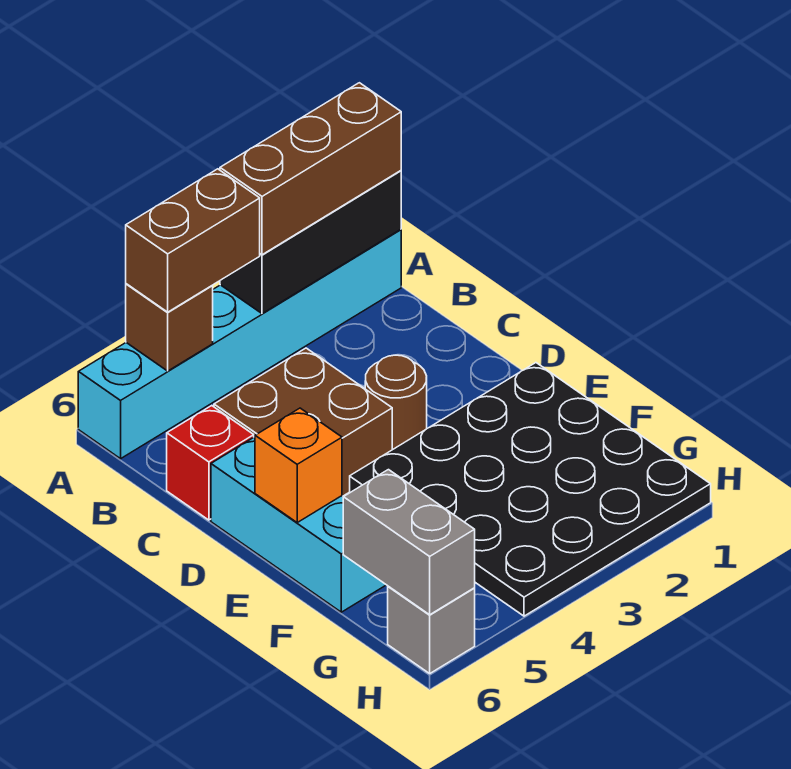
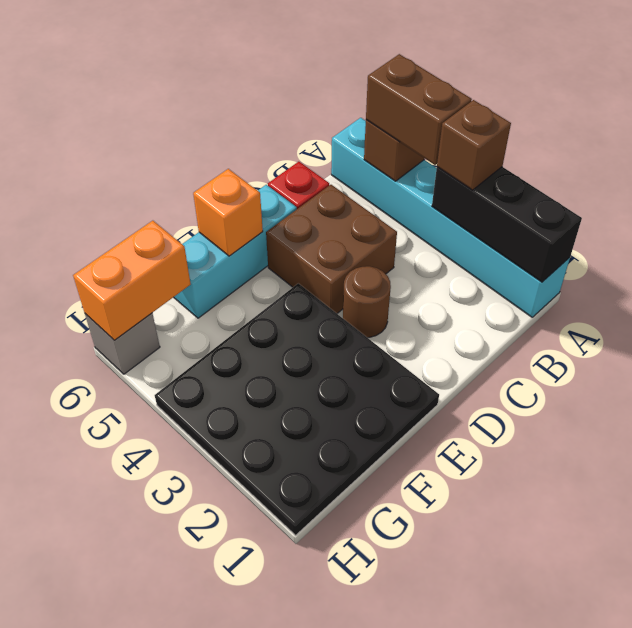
brown brick A1:A3 level 3 -> brown brick A3 level 3
grey brick G6:H6 level 2 -> orange brick G6:H6 level 2

